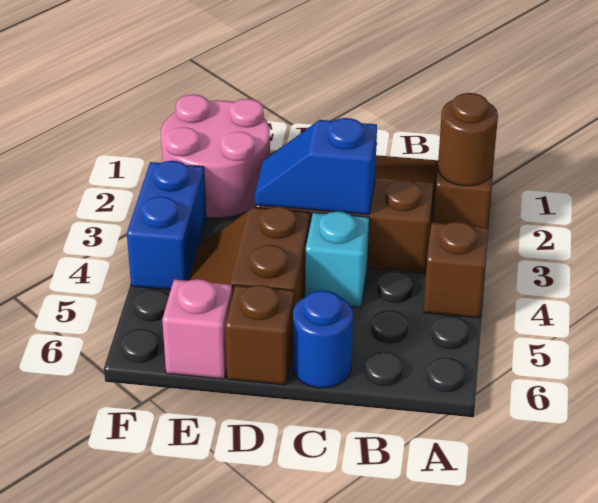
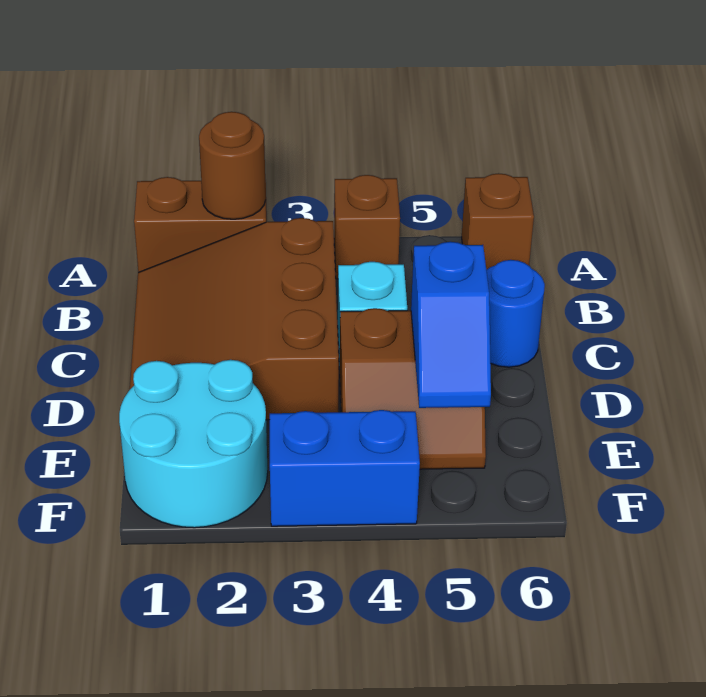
blue slope C3:D3 level 2 top C -> blue slope D5:E5 level 2 top D
brown brick D6 level 1 -> brown brick A6 level 1
pink round brick E1:F2 level 1 -> cyan round brick E1:F2 level 1
pink brick E6 level 1 -> none

